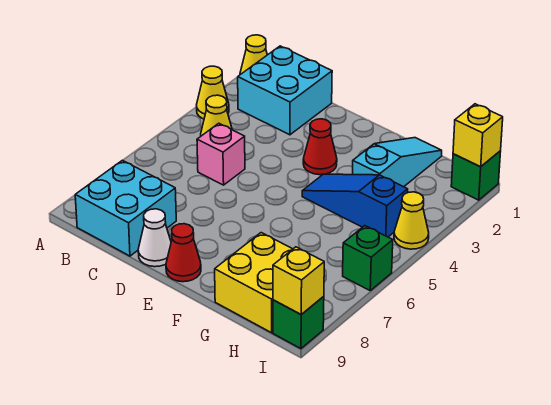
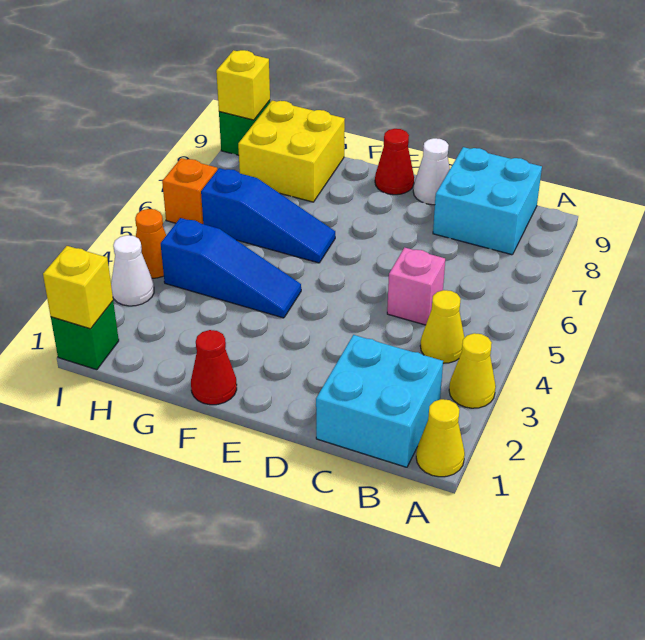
red cone E3 level 1 -> red cone F1 level 1
none -> blue slope F6:H6 level 1 top H
cyan slope G1:G3 level 1 top 3 -> none
none -> white cone I3 level 1
yellow cone I4 level 1 -> orange cone I4 level 1
green brick I6 level 1 -> orange brick I6 level 1

